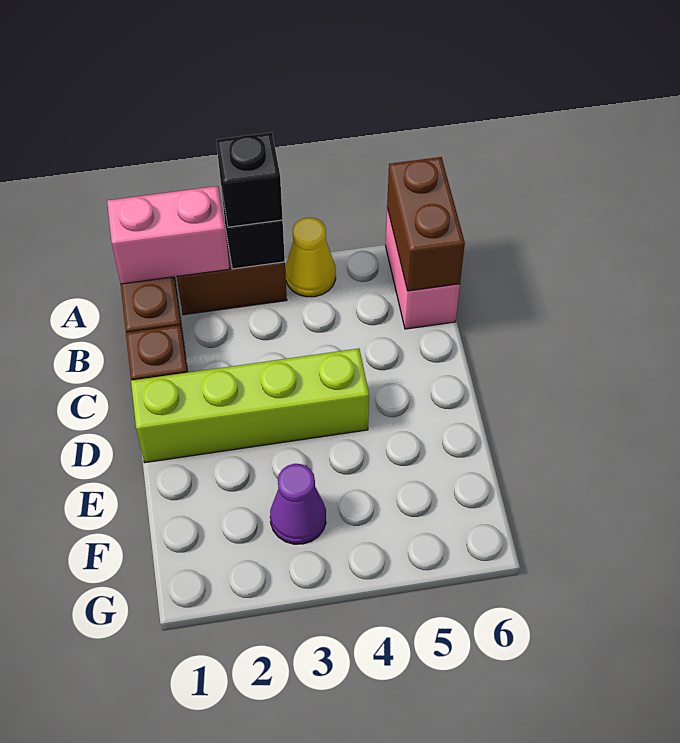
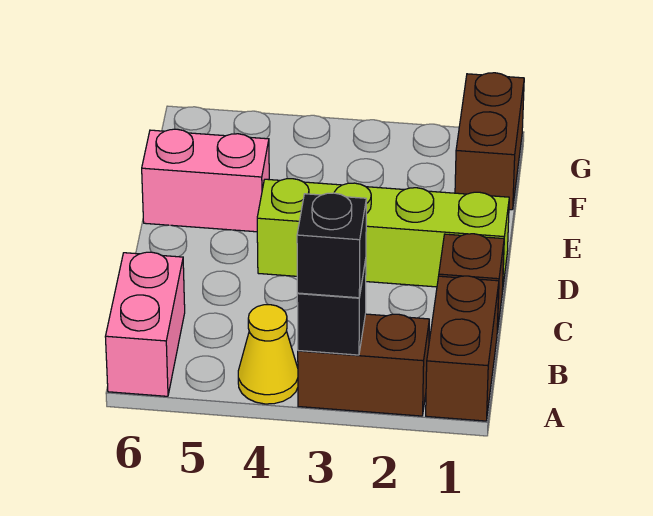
pink brick A1:A2 level 2 -> pink brick E5:E6 level 1
brown brick A6:B6 level 2 -> brown brick F1:G1 level 1
purple cone F3 level 1 -> none

